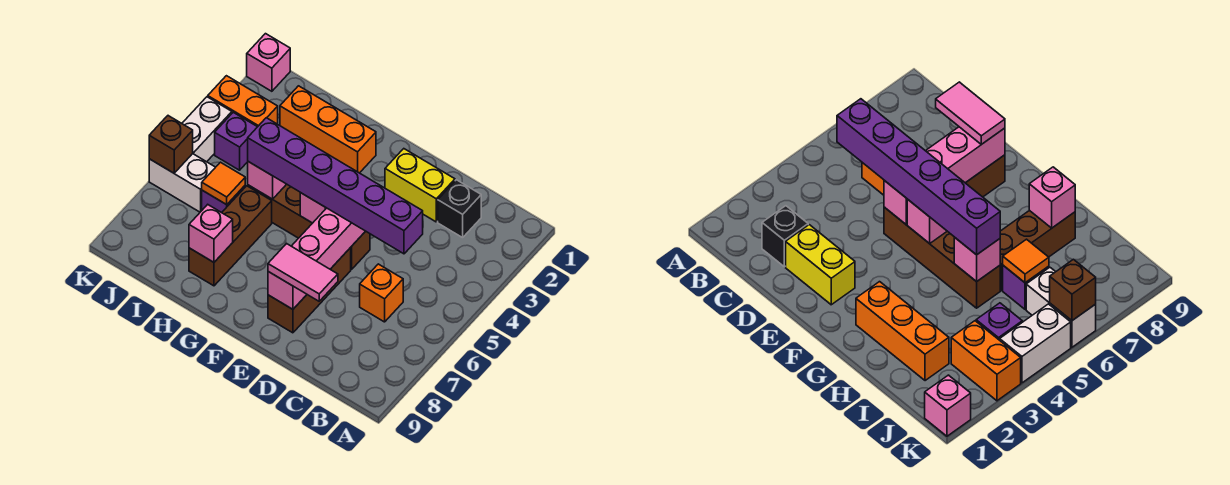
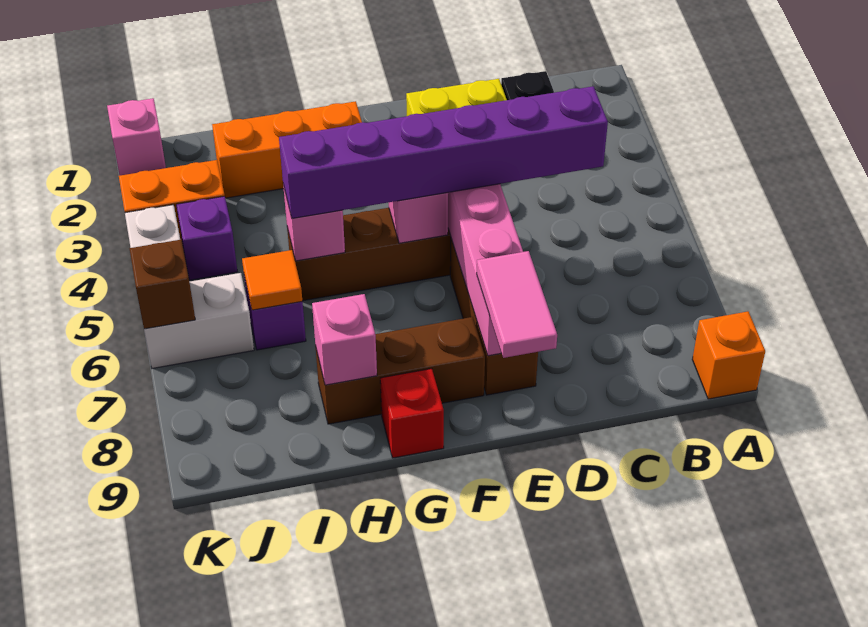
orange brick C6 level 1 -> orange brick A9 level 1
pink tile D8:E8 level 3 -> pink tile E8:E9 level 3
none -> red brick G9 level 1
brown brick H6:H8 level 1 -> brown brick F8:H8 level 1

